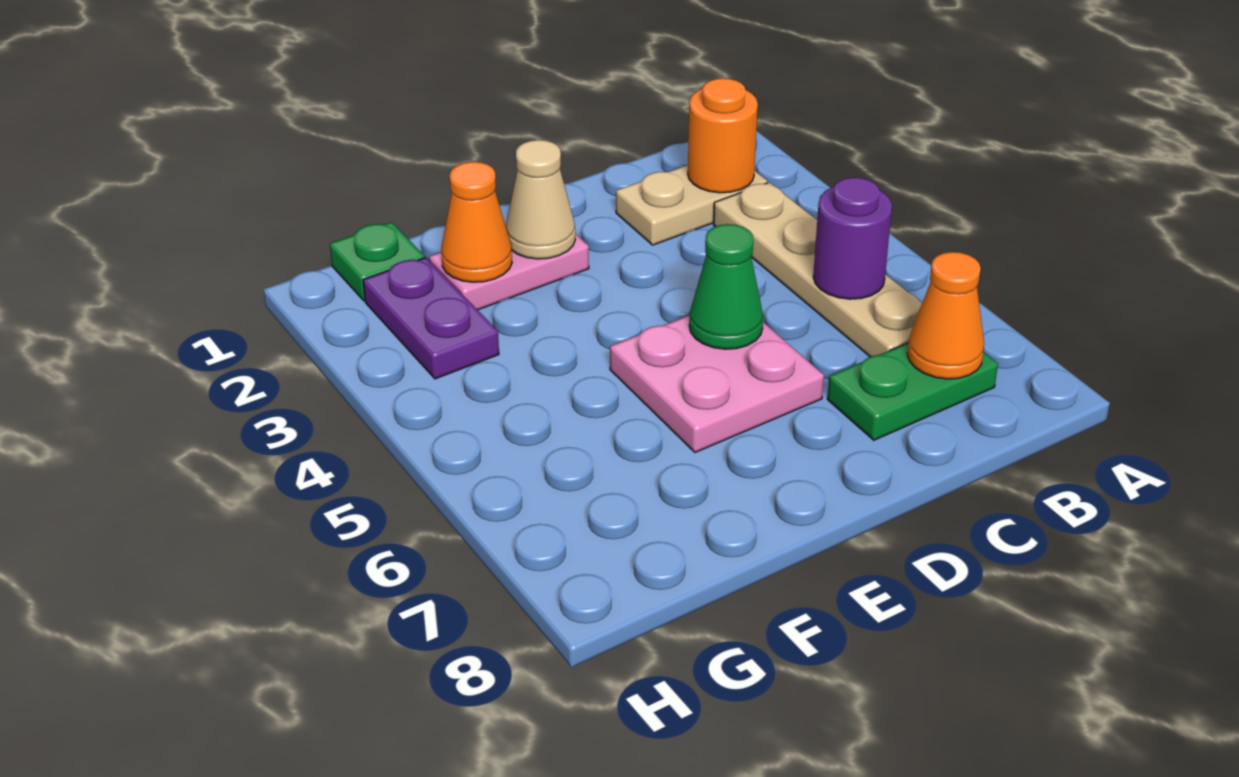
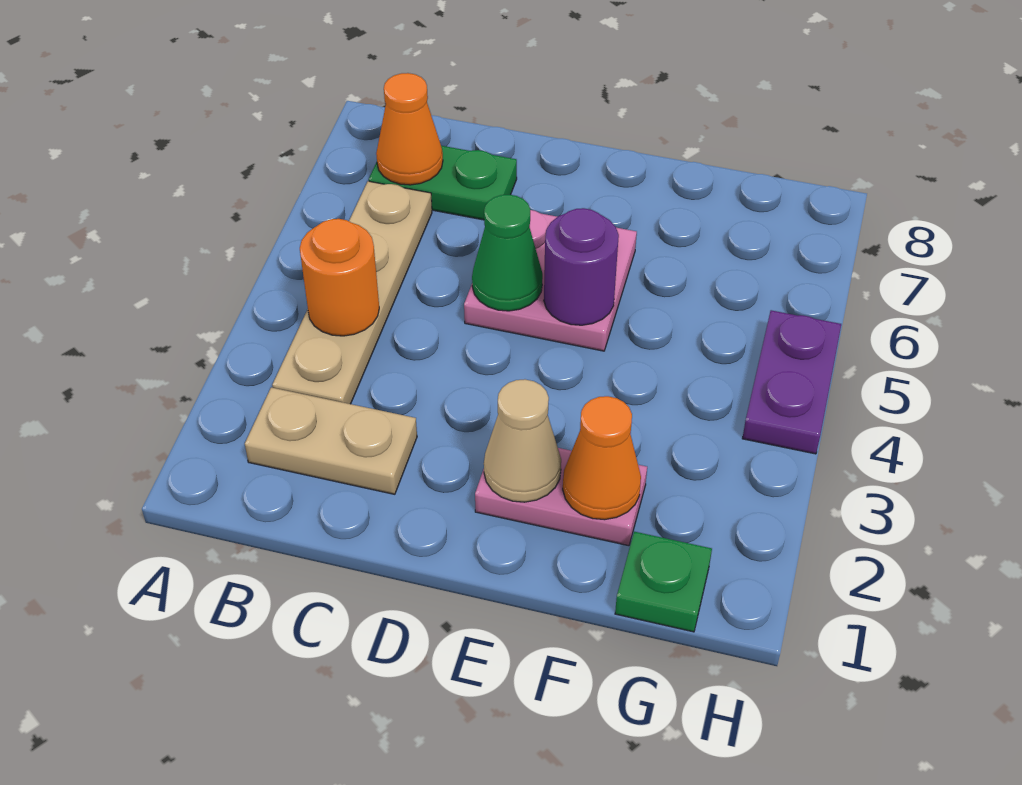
orange round brick B2 level 2 -> orange round brick B4 level 2
purple round brick B5 level 2 -> purple round brick E5 level 2
purple plate G2:G3 level 1 -> purple plate H4:H5 level 1

